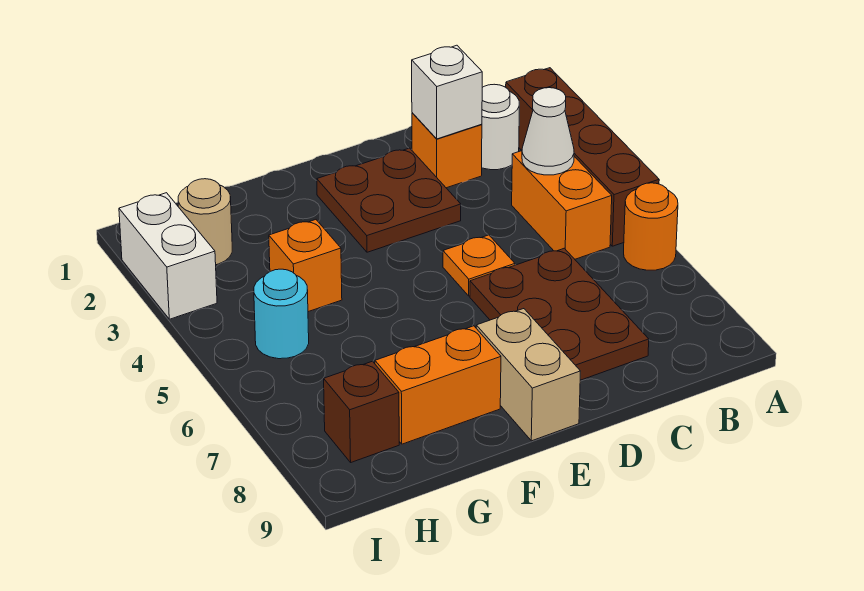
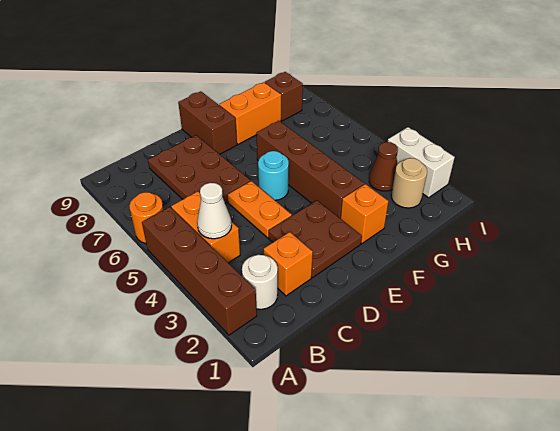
white brick C2 level 2 -> none
orange plate D5 level 1 -> orange plate D4:D5 level 1
tan brick E8:E9 level 1 -> brown brick E8:E9 level 1
none -> brown brick F3:F6 level 1
orange brick G4 level 1 -> orange brick F2 level 1
none -> brown cone H3 level 1
cyan round brick H5 level 1 -> cyan round brick E5 level 1

